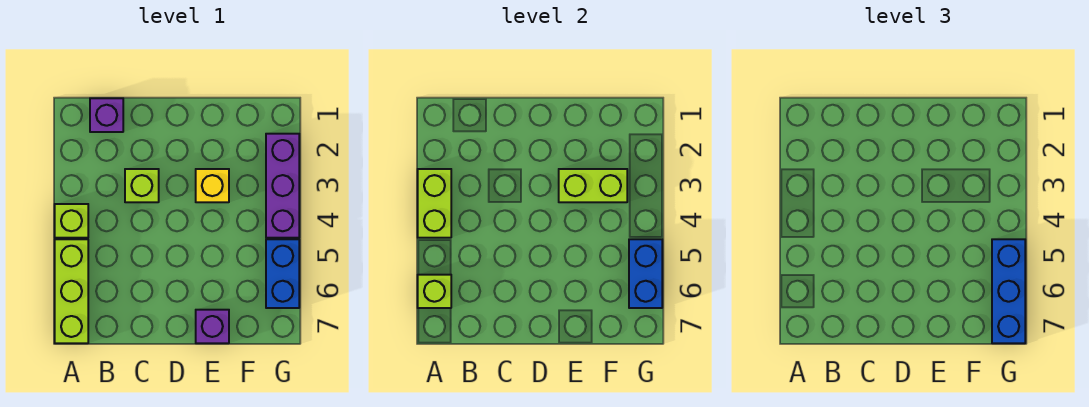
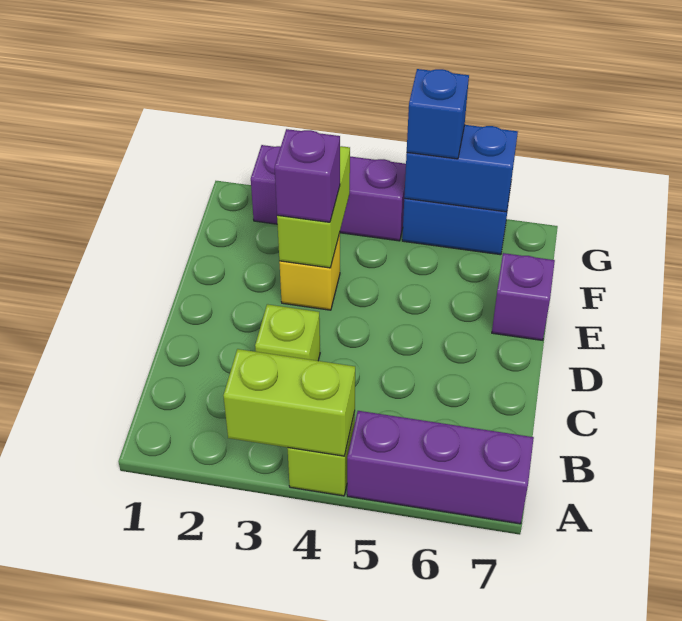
lime brick A5:A7 level 1 -> purple brick A5:A7 level 1
lime brick A6 level 2 -> none
purple brick B1 level 1 -> purple brick E3 level 3
blue brick G5:G7 level 3 -> blue brick G5 level 3

